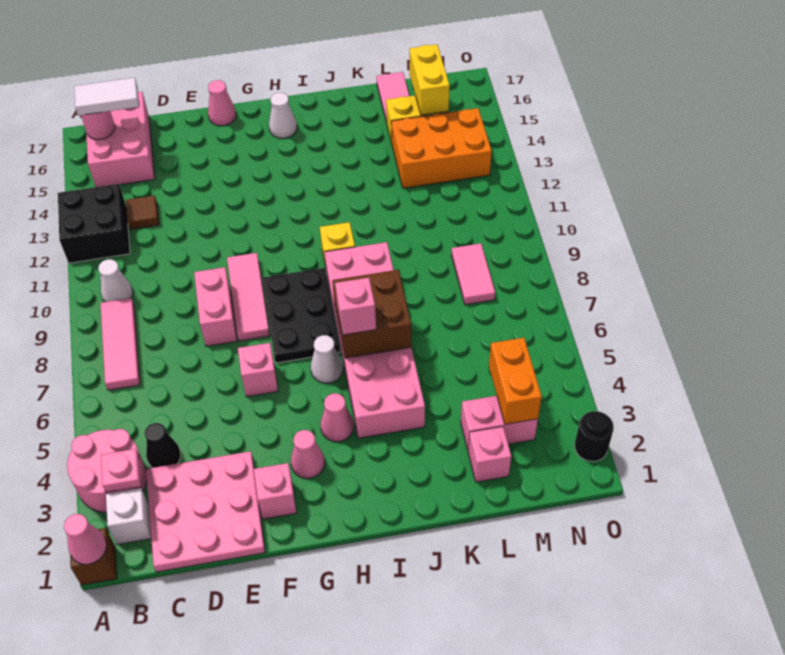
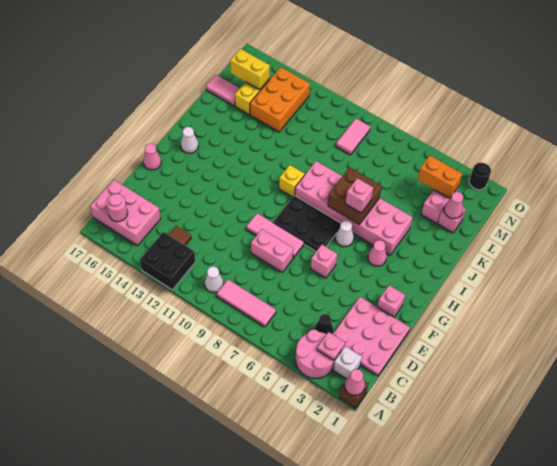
white tile B16:C16 level 3 -> none
pink cone G3 level 1 -> pink cone L2 level 2
pink tile M8:M9 level 1 -> pink tile M9:N9 level 1

